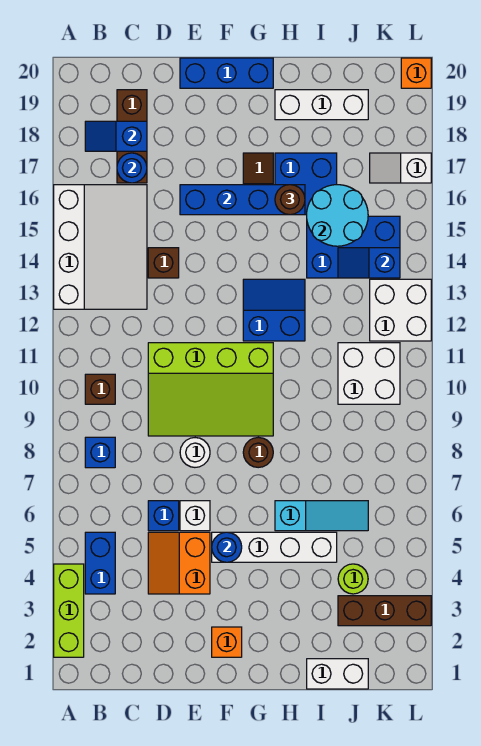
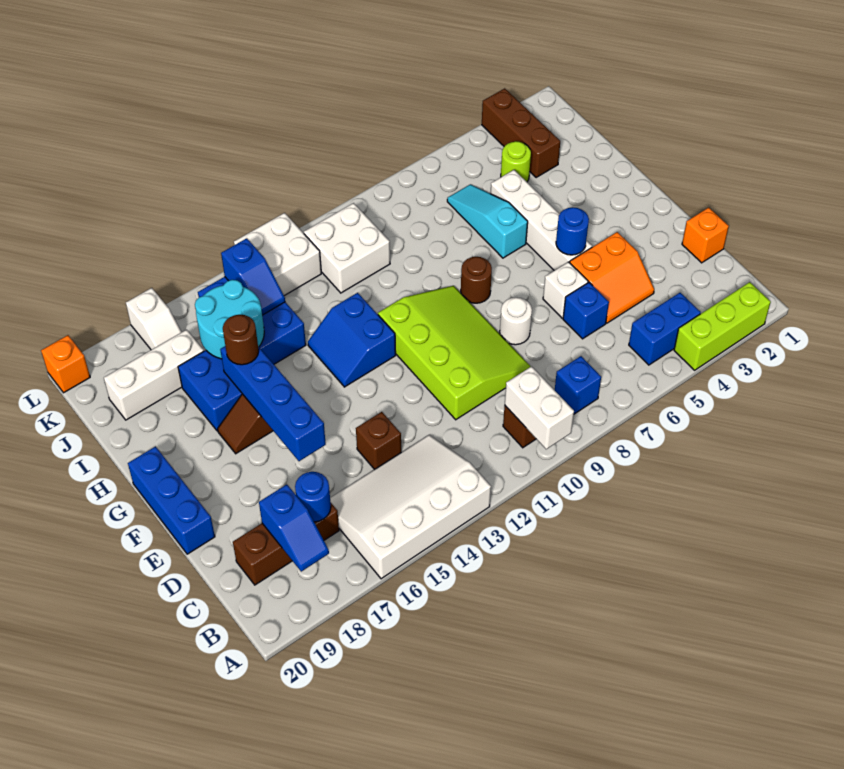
orange brick F2 level 1 -> orange brick D1 level 1
white brick H19:J19 level 1 -> white brick J17:J19 level 1
white brick I1:J1 level 1 -> white brick A10:B10 level 2

